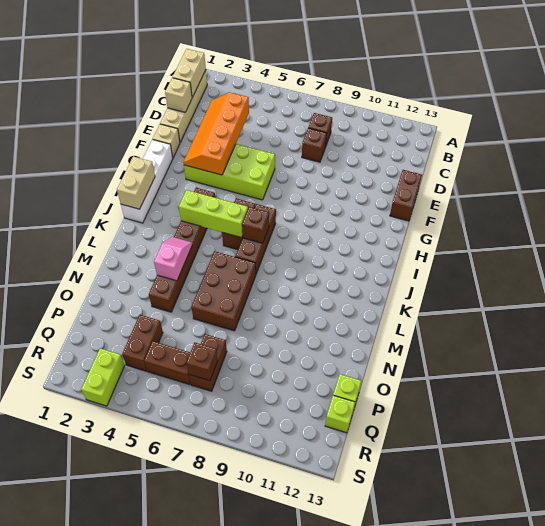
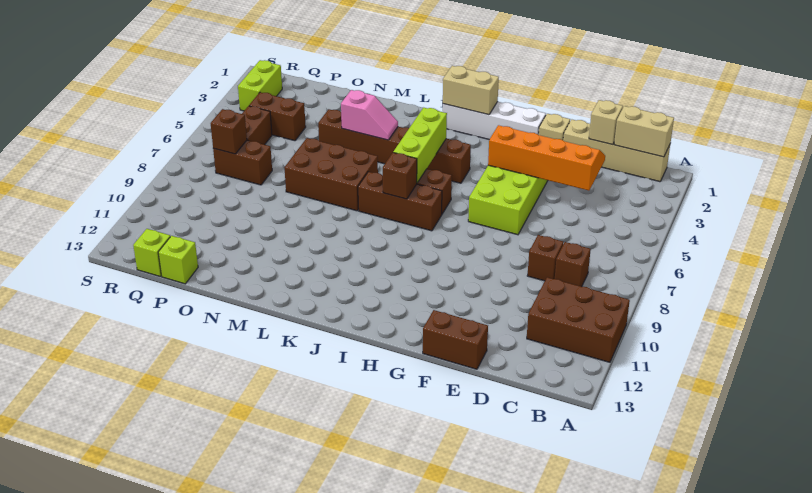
none -> brown brick A10:C11 level 1
lime brick R3:S3 level 1 -> lime brick R2:R3 level 1

